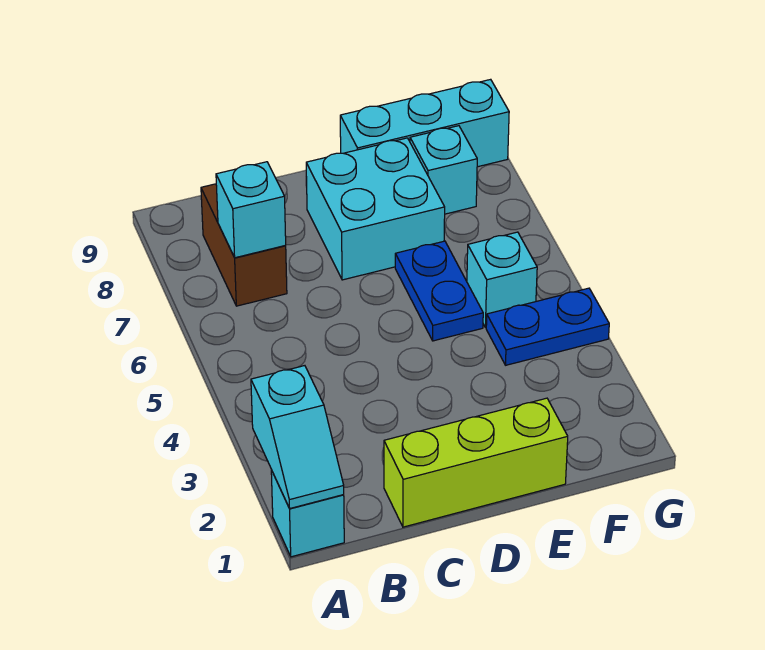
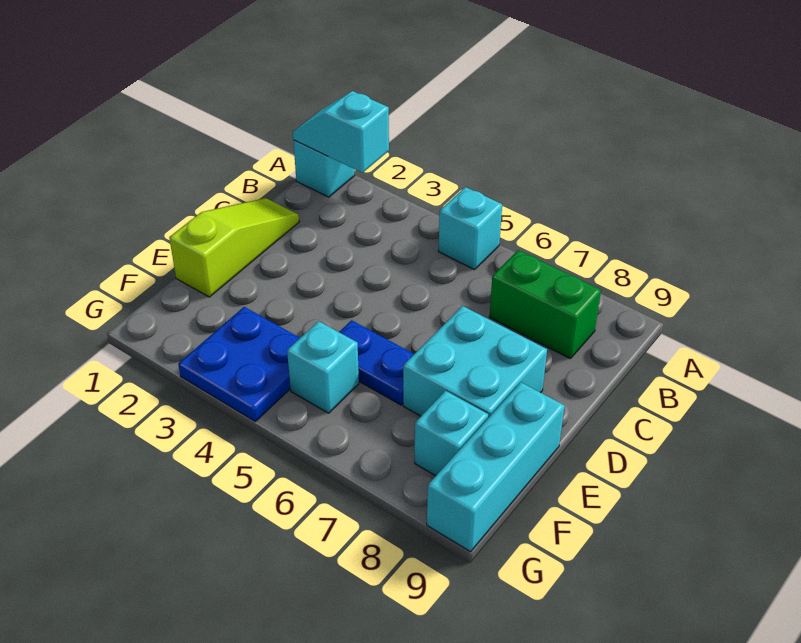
brown brick B7:B8 level 1 -> green brick B7:B8 level 1
cyan brick B7 level 2 -> cyan brick A5 level 1
lime brick C1:E1 level 1 -> lime slope C1:E1 level 1 top E
blue plate F4:G4 level 1 -> blue plate F3:G4 level 1

